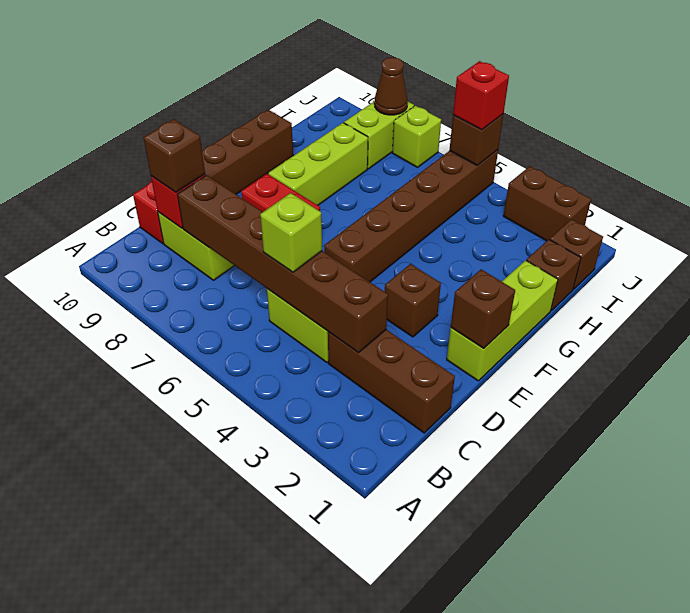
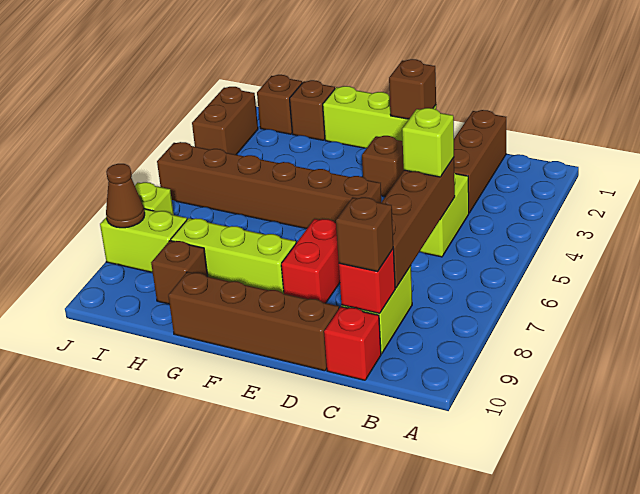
brown brick C3:C8 level 2 -> brown brick C5:C8 level 2
brown brick J5 level 2 -> brown brick H9 level 1
red brick J5 level 3 -> none

